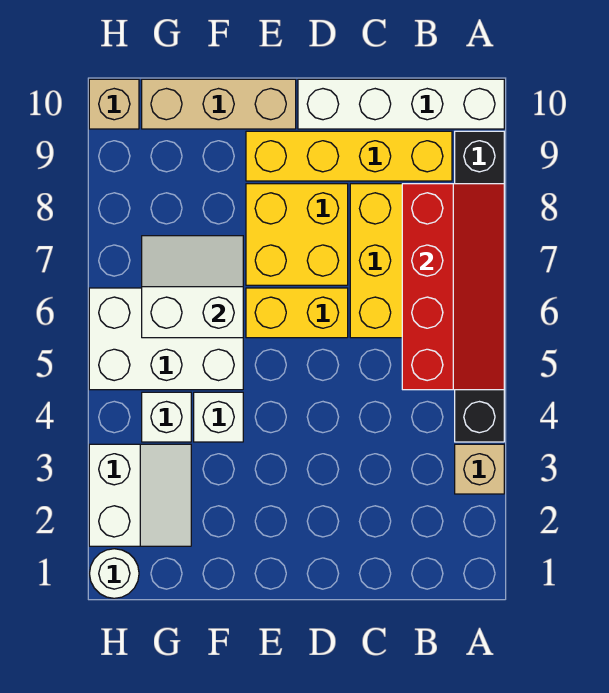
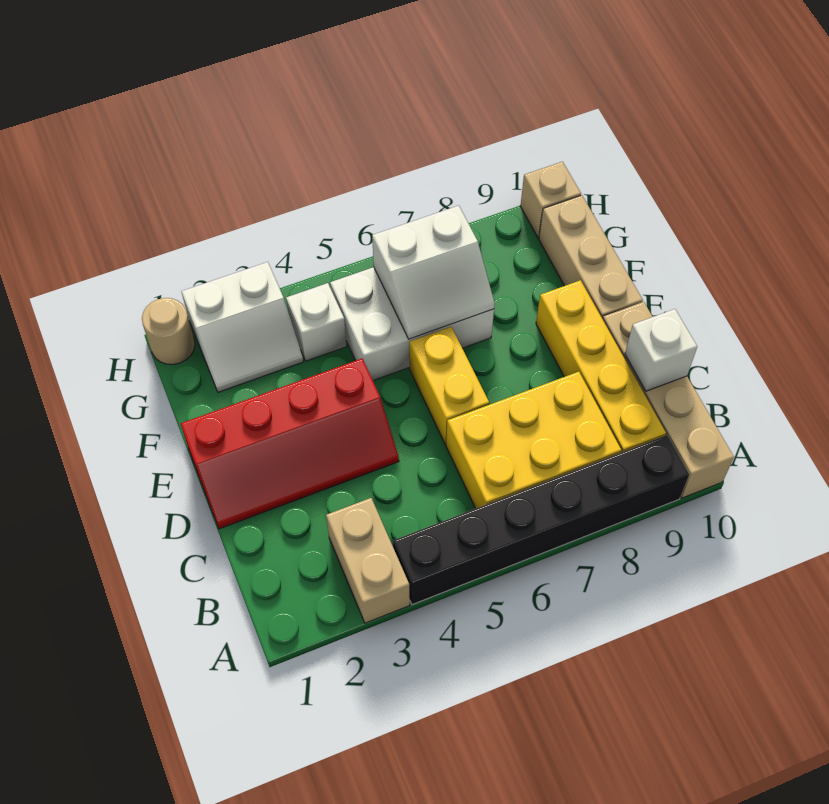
tan brick A3 level 1 -> tan brick A3:B3 level 1
red slope A5:B8 level 2 top B -> red slope D1:E4 level 1 top E
white brick A10:D10 level 1 -> tan brick A10:D10 level 1
yellow brick D7:E8 level 1 -> none
white brick F4 level 1 -> white brick C10 level 2
white brick F5:H6 level 1 -> white brick F5:G7 level 1
white slope F6:G7 level 2 top 6 -> white slope F6:G7 level 2 top G
white round brick H1 level 1 -> tan round brick H1 level 1

